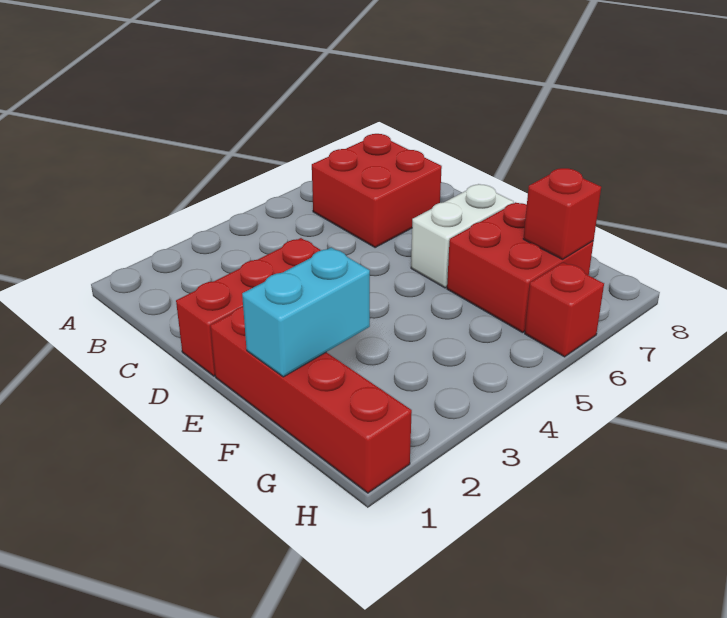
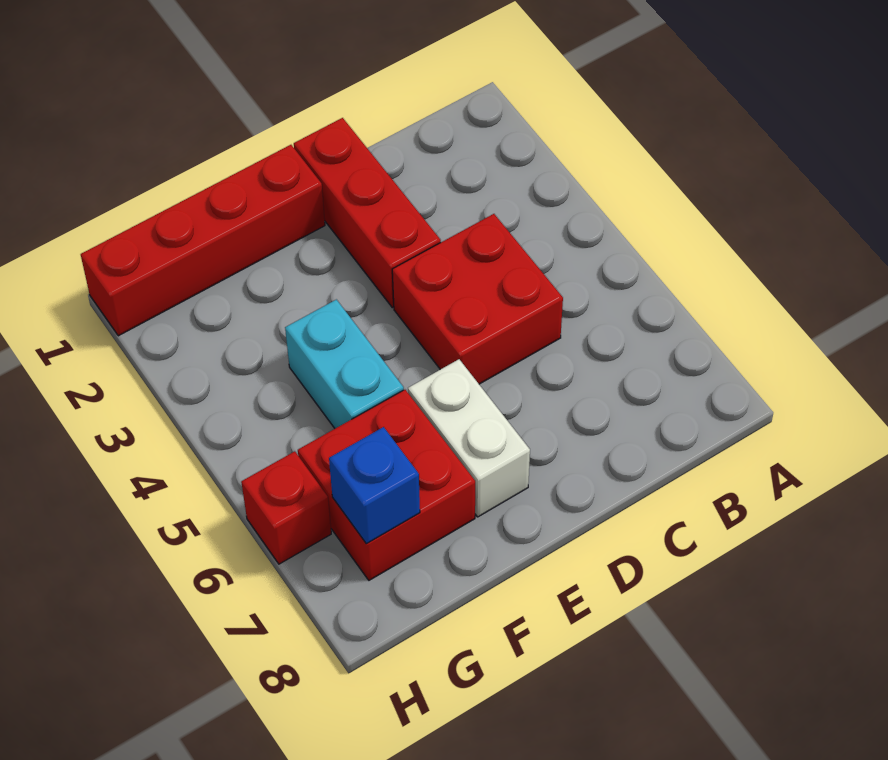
red brick B6:C7 level 1 -> red brick C4:D5 level 1
cyan brick F1:F2 level 2 -> cyan brick F4:F5 level 1
red brick G7 level 2 -> blue brick G7 level 2

